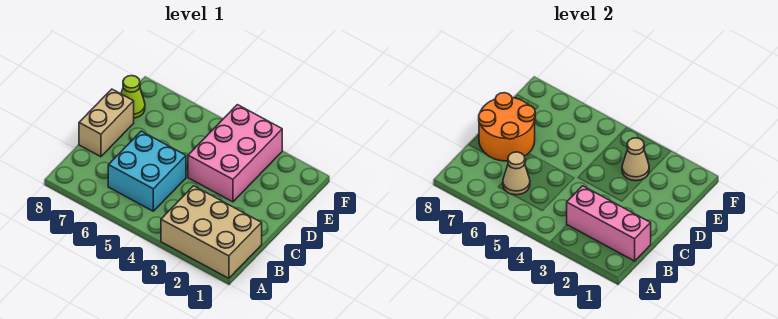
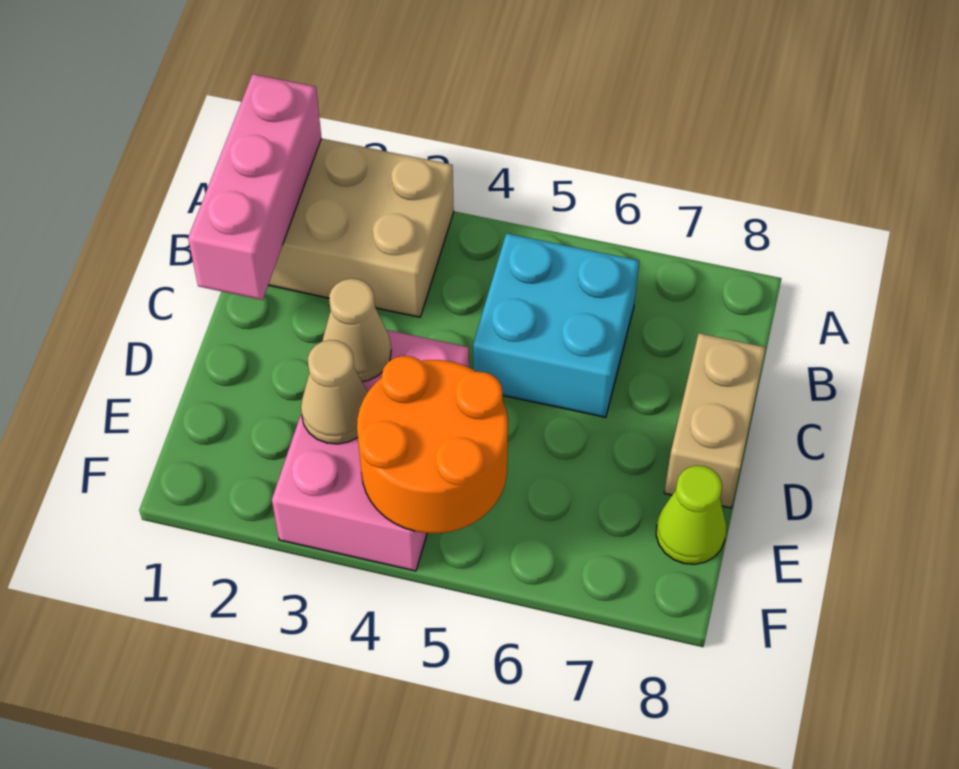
pink brick B1:B3 level 2 -> pink brick A1:C1 level 2
tan cone B6 level 2 -> tan cone D3 level 2
orange round brick C7:D8 level 2 -> orange round brick E4:F5 level 2

